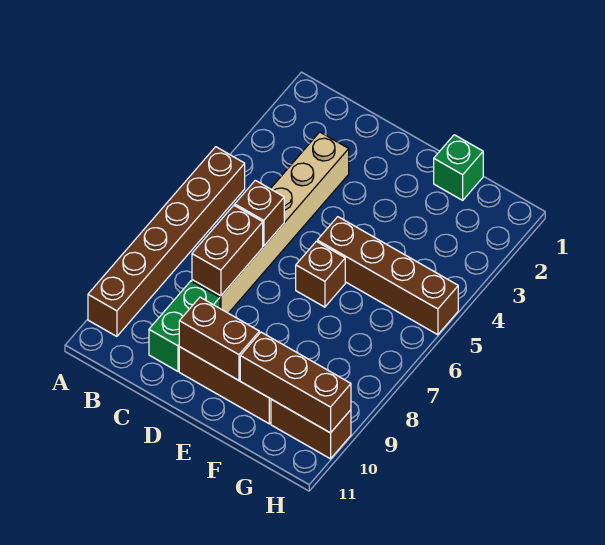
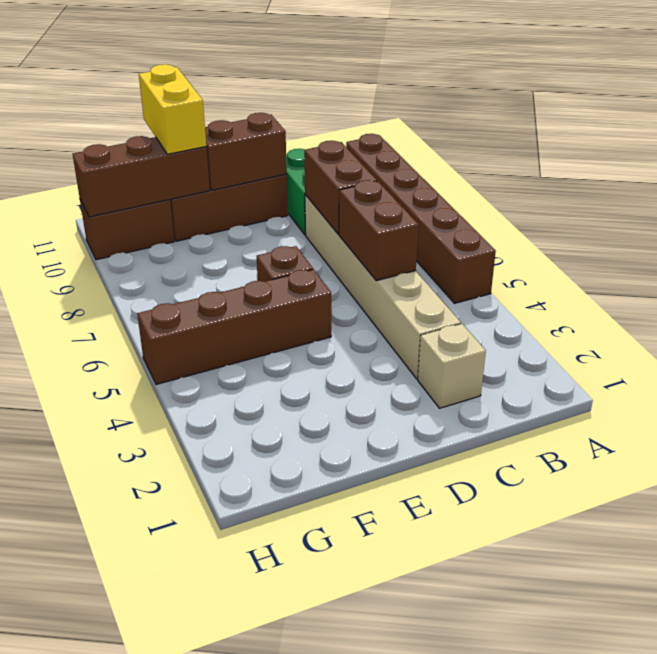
none -> tan brick C2 level 1
brown brick C6 level 2 -> brown brick C5:C6 level 2
green brick F1 level 1 -> none
none -> yellow brick F10:F11 level 3

